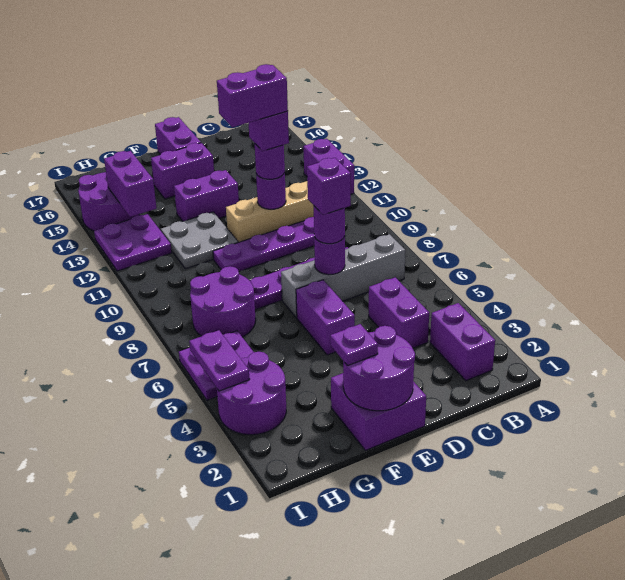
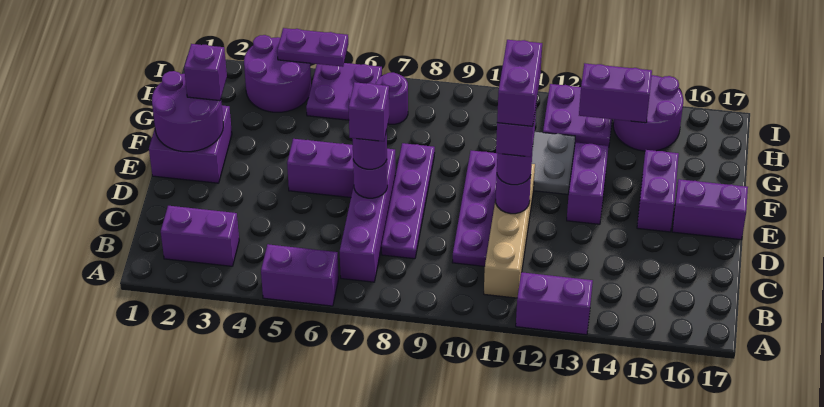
grey brick B7:E7 level 1 -> purple brick B7:E7 level 1
purple brick C4:C5 level 1 -> purple brick A5:A6 level 1
purple plate F2 level 3 -> purple brick F2 level 3
purple round brick G7:H8 level 1 -> purple round brick H7 level 1

